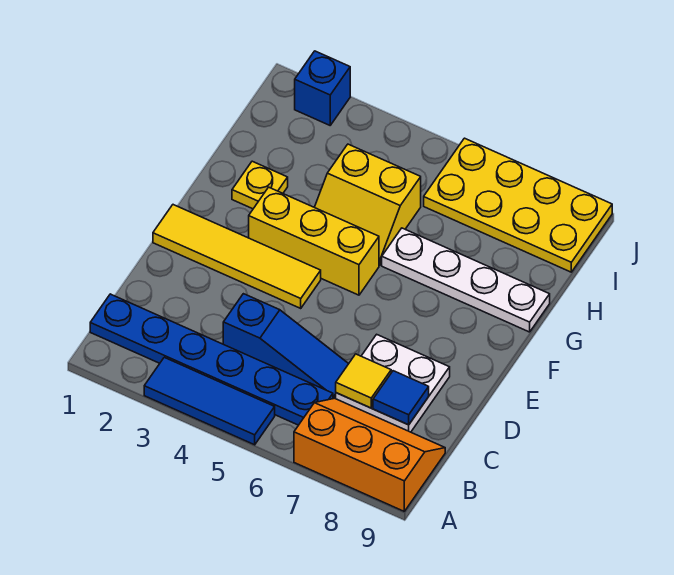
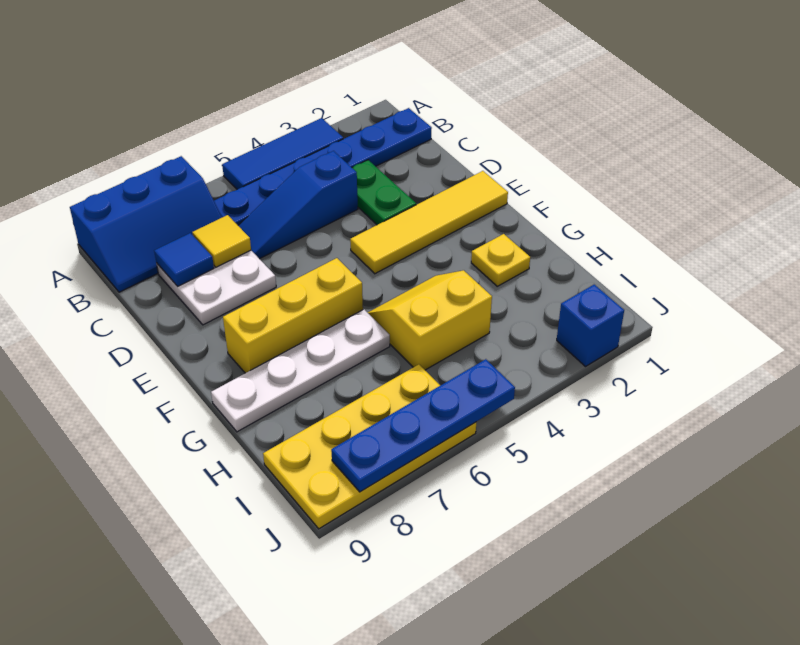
orange slope A7:B9 level 1 top A -> blue slope A7:B9 level 1 top A
none -> green plate C3:D3 level 1
yellow brick F3:F5 level 1 -> yellow brick F6:F8 level 1
none -> blue plate J5:J8 level 2

